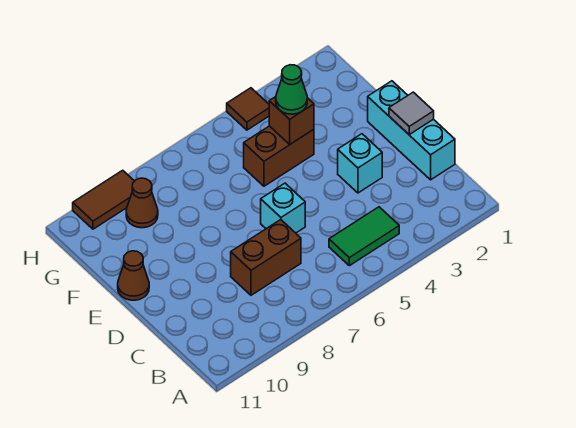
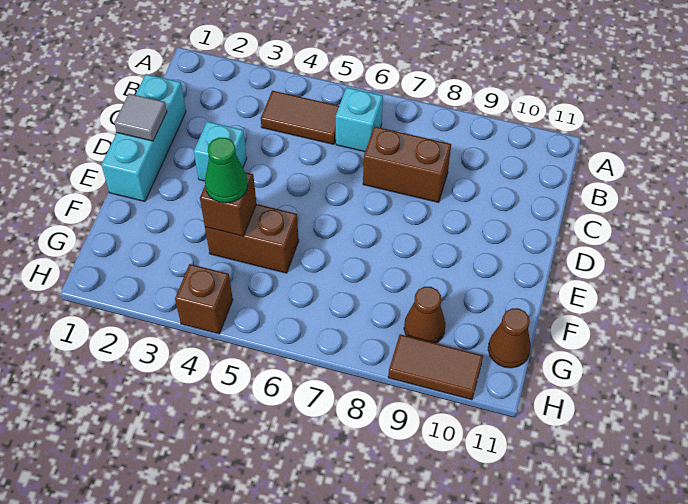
green tile B4:B5 level 1 -> brown tile B4:B5 level 1
cyan brick D6 level 1 -> cyan brick B6 level 1
brown cone E11 level 1 -> brown cone G11 level 1
brown tile H4 level 1 -> brown brick H4 level 1

